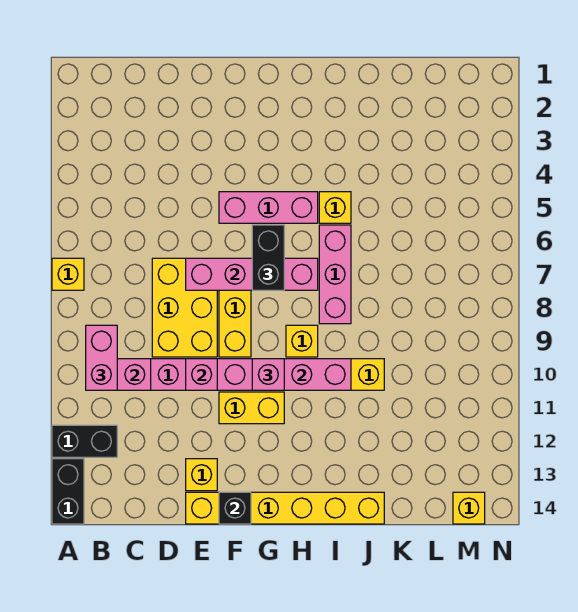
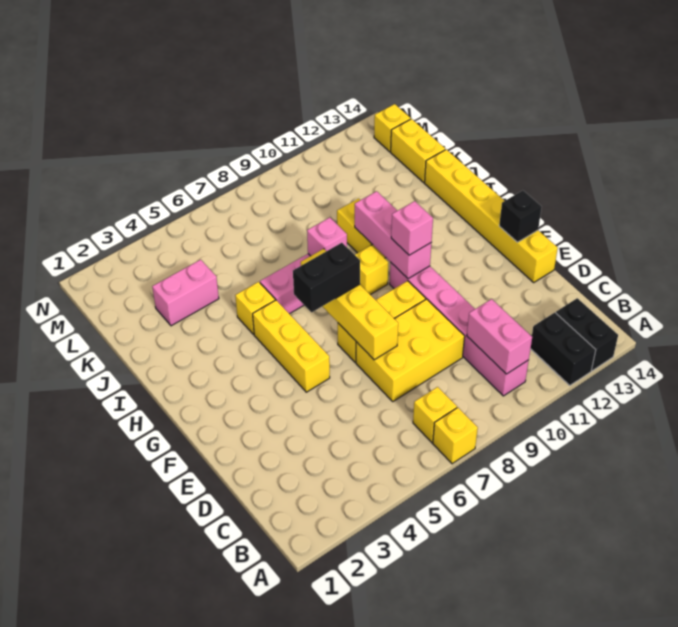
black brick A13:A14 level 1 -> black brick A13:B13 level 1
pink brick B9:B10 level 3 -> pink brick K3:K4 level 1
pink brick E7:H7 level 2 -> yellow brick E7:H7 level 2
pink brick E10 level 2 -> pink brick I8 level 2
yellow brick E13 level 1 -> yellow brick B7 level 1
pink brick F5:H5 level 1 -> yellow brick F5:H5 level 1
yellow brick F11:G11 level 1 -> yellow brick K14:L14 level 1

